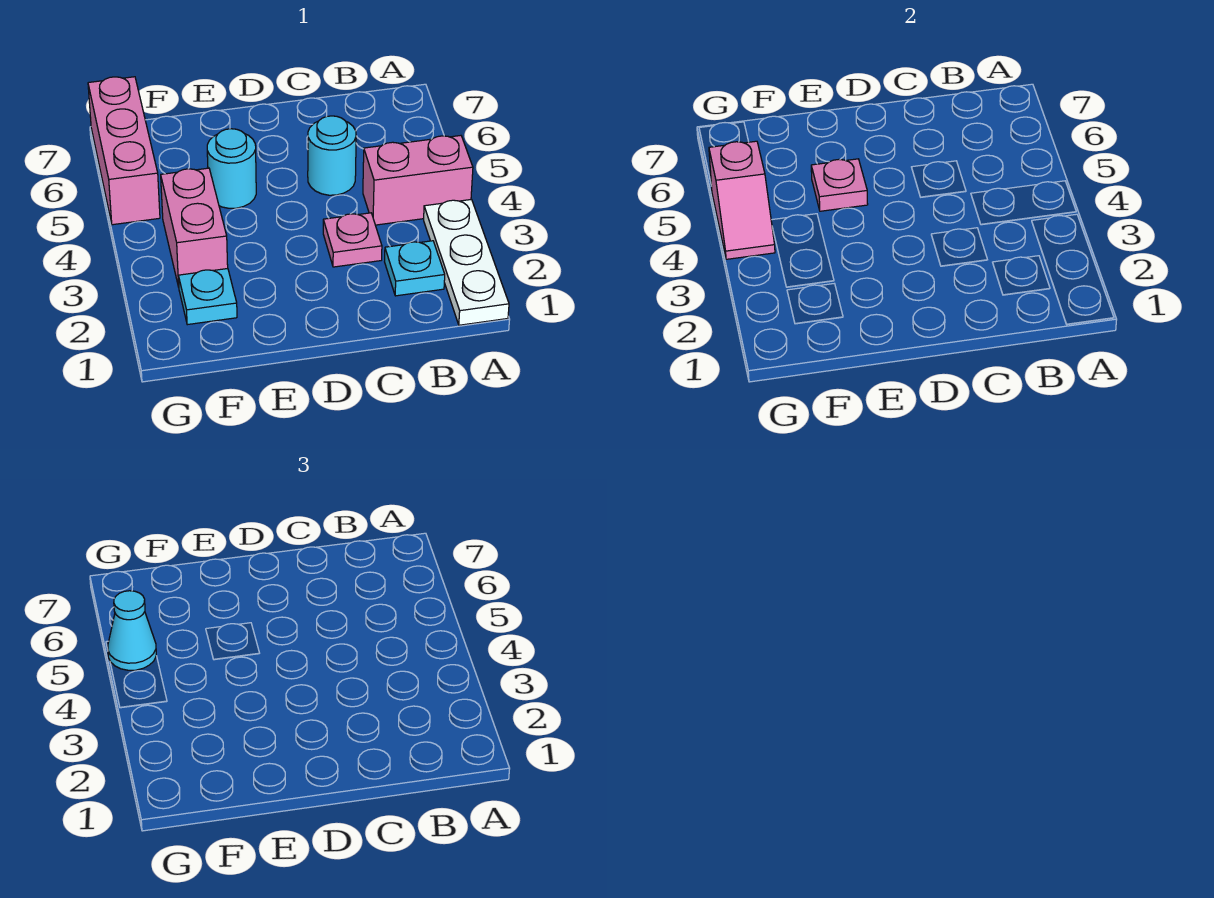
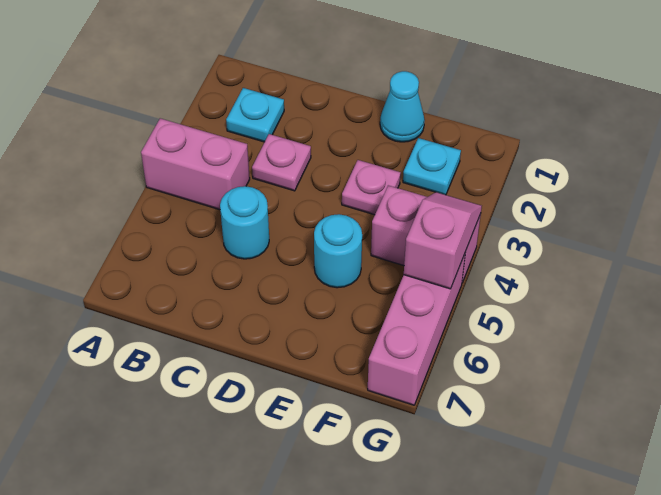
white plate A1:A3 level 1 -> none
pink plate E5 level 2 -> pink plate E3 level 1
pink brick F3:F4 level 1 -> pink brick F4:G4 level 1
cyan cone G5 level 3 -> cyan cone E1 level 1

